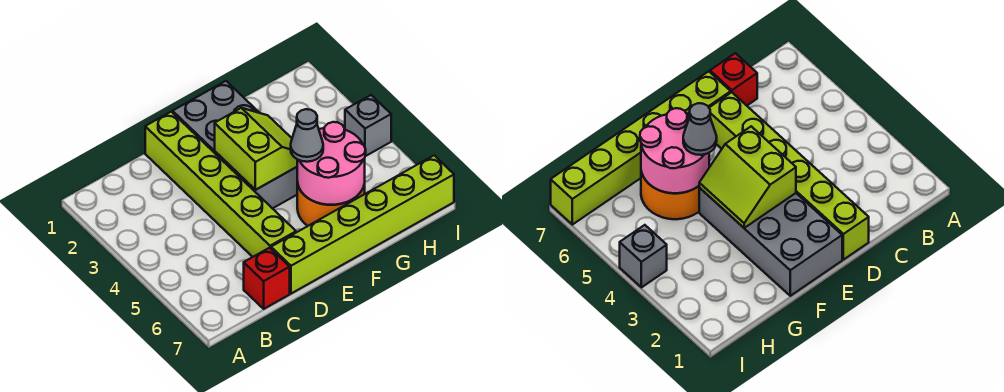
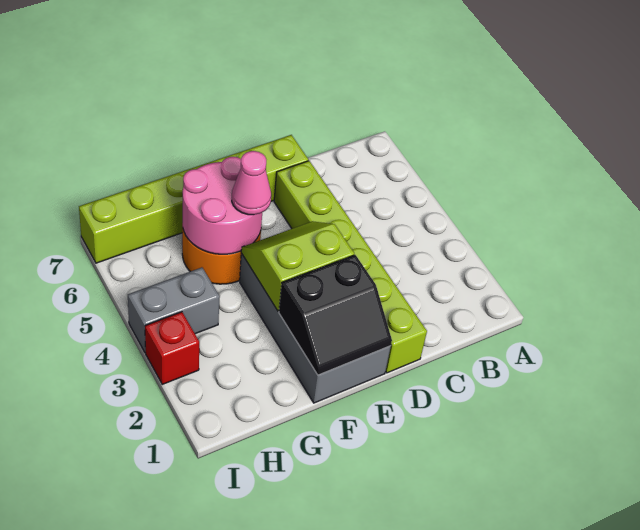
red brick C7 level 1 -> red brick I3 level 1
none -> black slope E1:F2 level 2 top 2
lime slope E3:F4 level 2 top E -> lime slope E3:F4 level 2 top 3
grey cone F5 level 3 -> pink cone F5 level 3
grey brick I4 level 1 -> grey brick H4:I4 level 1

